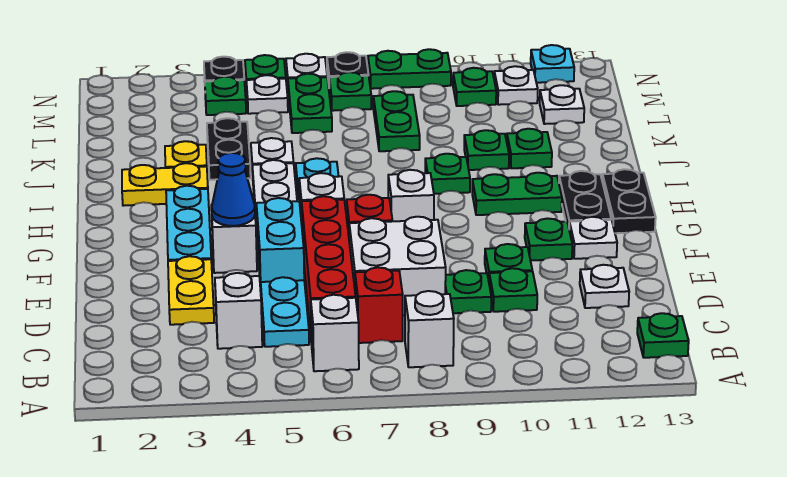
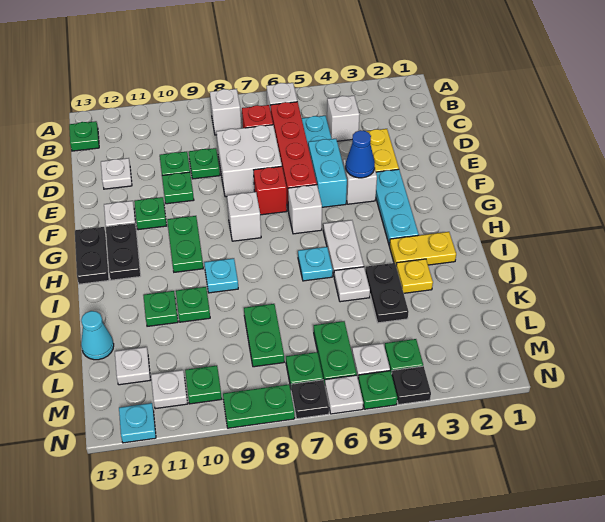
green plate H10:H11 level 1 -> green plate G10:H10 level 1
green plate I9 level 1 -> cyan plate I9 level 1
none -> cyan cone K13 level 1

